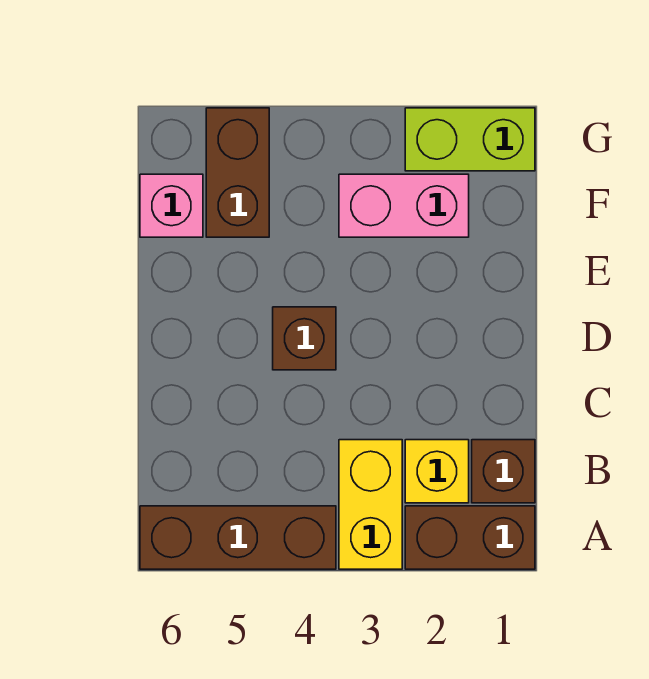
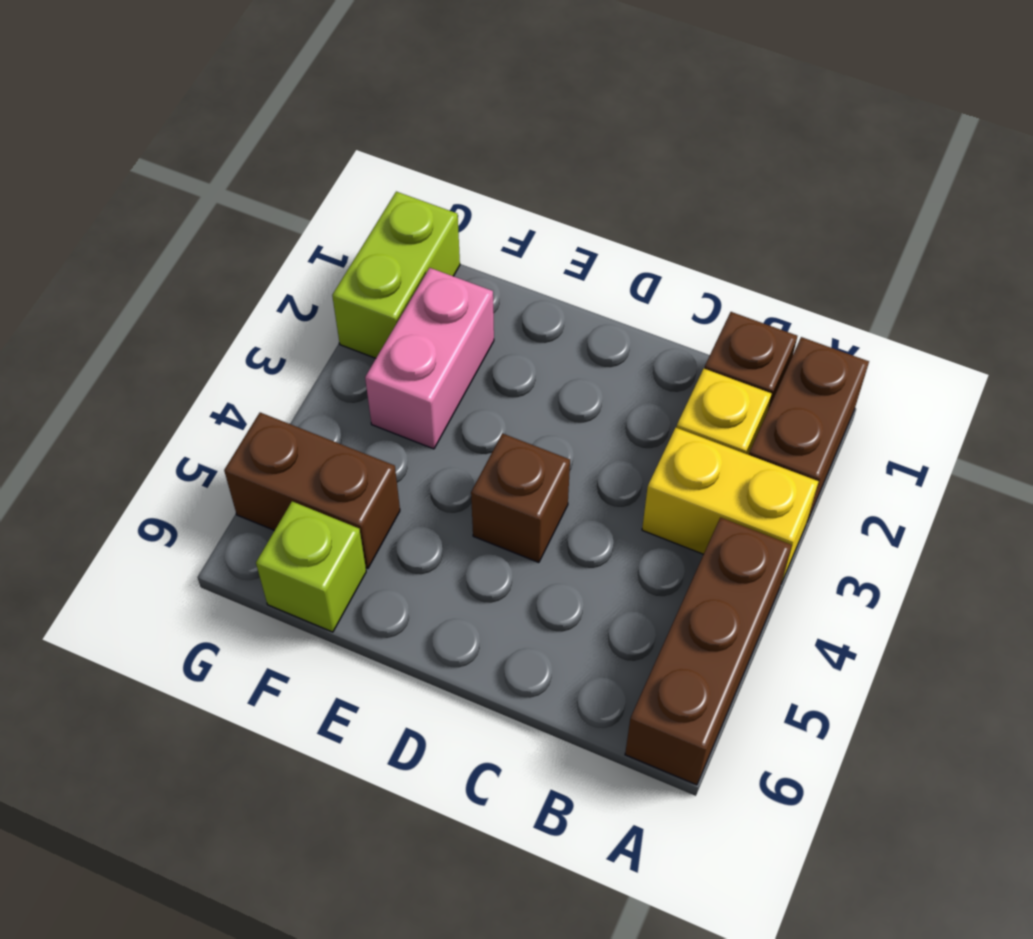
pink brick F6 level 1 -> lime brick F6 level 1

